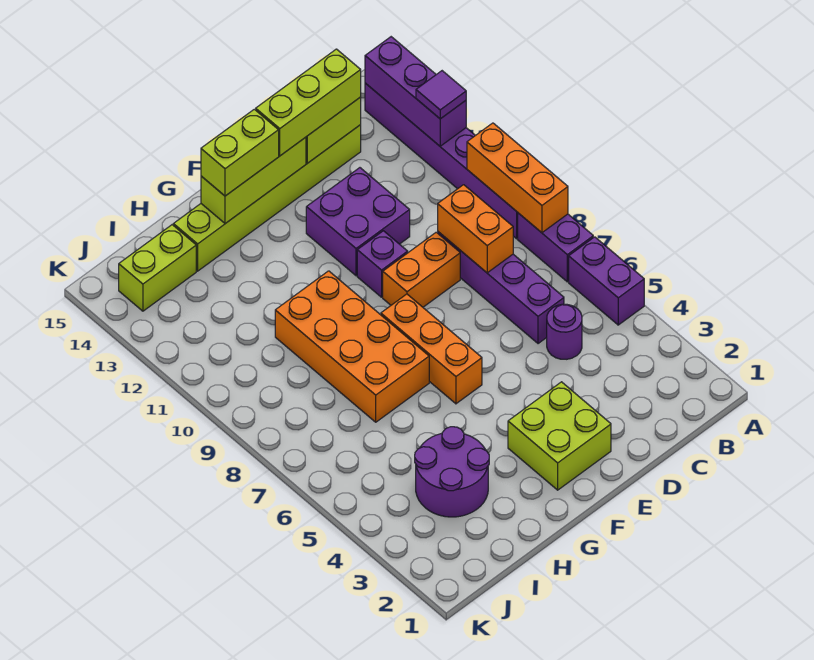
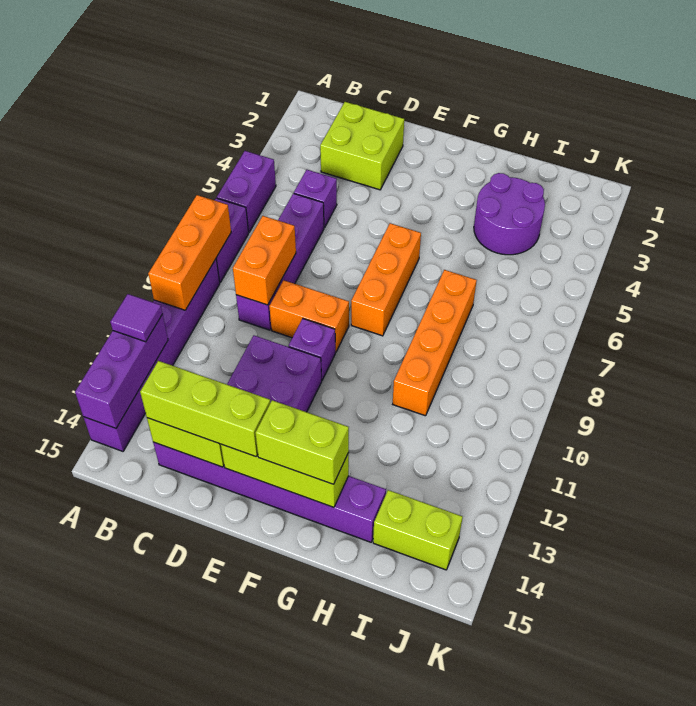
purple round brick C5 level 1 -> purple brick C5 level 1
lime brick C14:H14 level 1 -> purple brick C14:H14 level 1
lime brick E2:F3 level 1 -> lime brick C2:D3 level 1
orange brick G7:H10 level 1 -> orange brick H7:H10 level 1

